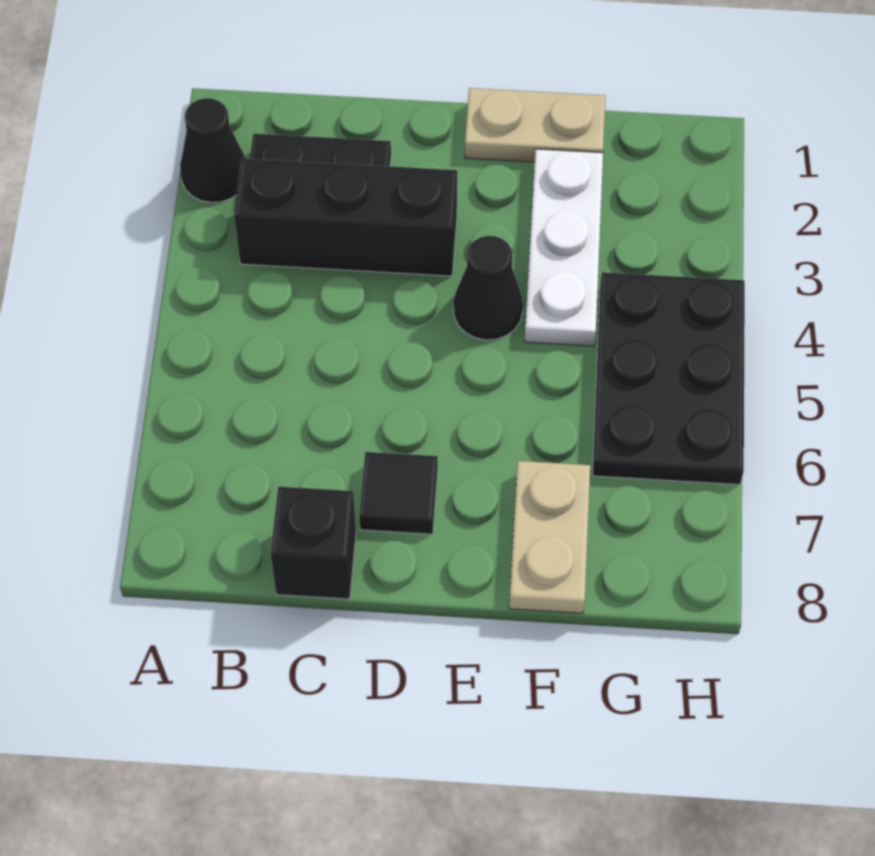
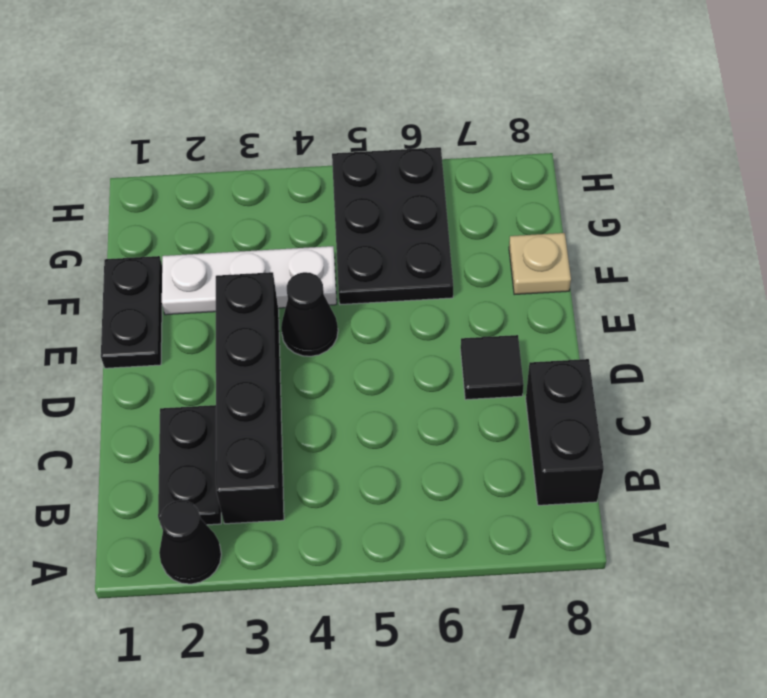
black brick B3:D3 level 1 -> black brick B3:E3 level 1
black brick C8 level 1 -> black brick B8:C8 level 1
tan plate E1:F1 level 1 -> black plate E1:F1 level 1
tan plate F7:F8 level 1 -> tan plate F8 level 1
black plate G4:H6 level 1 -> black plate F5:H6 level 1

